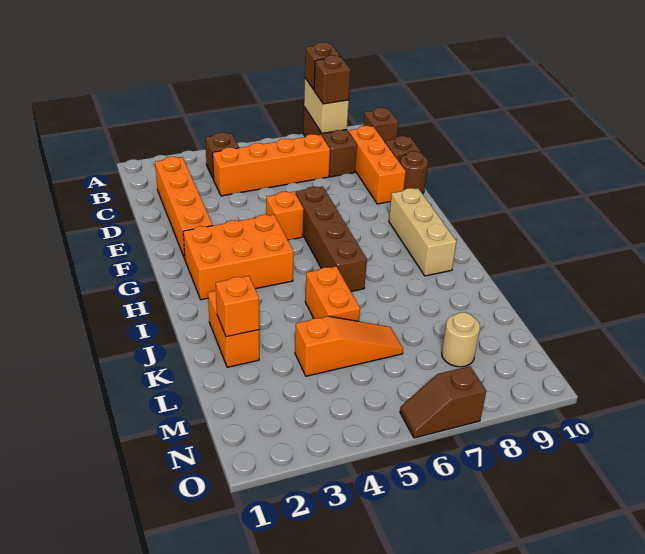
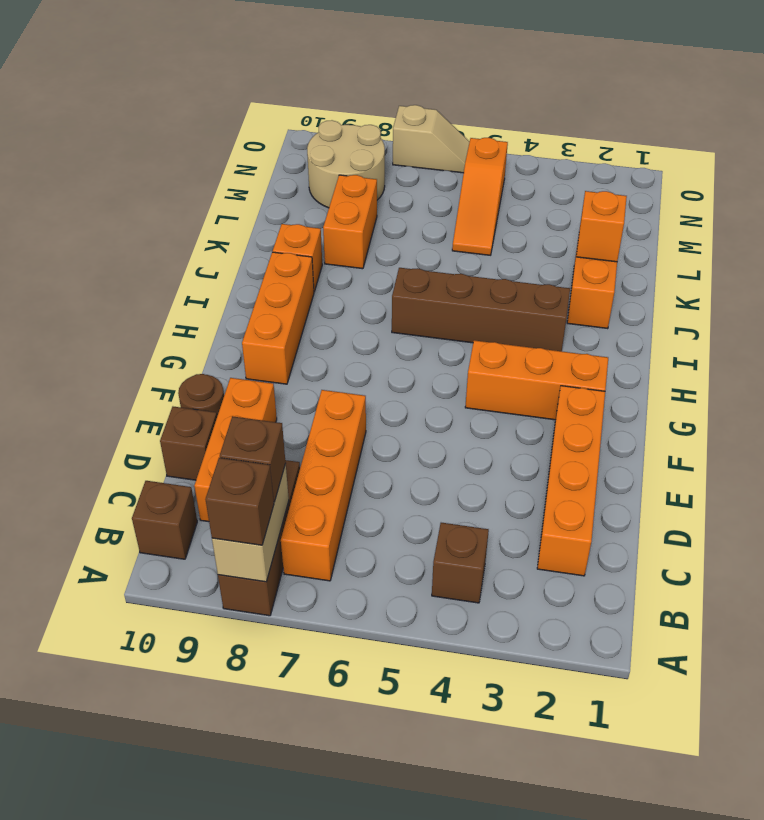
orange brick C4:C7 level 1 -> orange brick B7:E7 level 1
orange brick F5 level 1 -> orange brick J9 level 1
brown brick F6:I6 level 1 -> brown brick I3:I6 level 1
orange brick G2:H4 level 1 -> orange brick G2:G4 level 1
tan brick G9:I9 level 1 -> orange brick G9:I9 level 1
orange brick J5:K5 level 1 -> orange brick K8:L8 level 1
orange slope L4:L6 level 1 top 4 -> orange slope L5:N5 level 1 top N
tan round brick M8 level 1 -> tan round brick M8:N9 level 1
brown slope O6:O7 level 1 top 7 -> tan slope O6:O7 level 1 top 7

